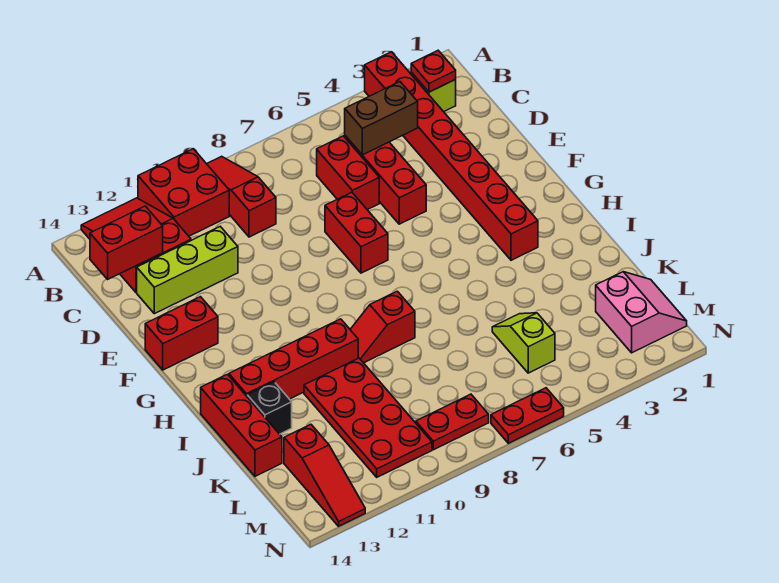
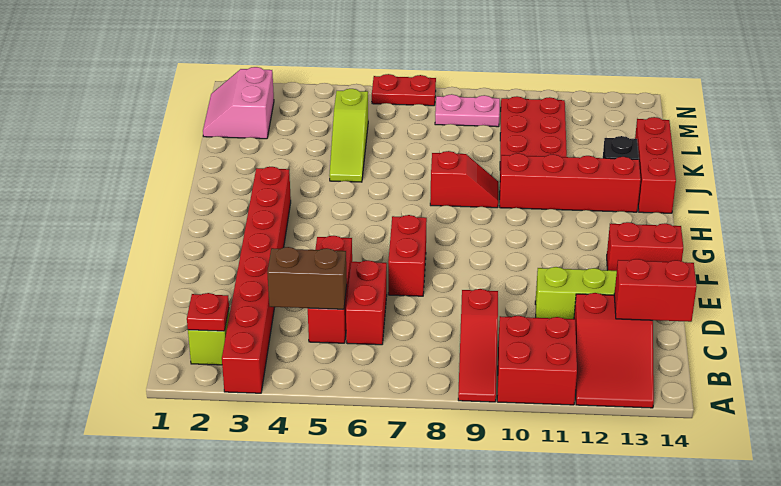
lime slope K5:L5 level 1 top L -> lime slope J5:L5 level 1 top L
red slope L13:N13 level 1 top L -> none
red plate M8:M9 level 1 -> pink plate M8:M9 level 1

